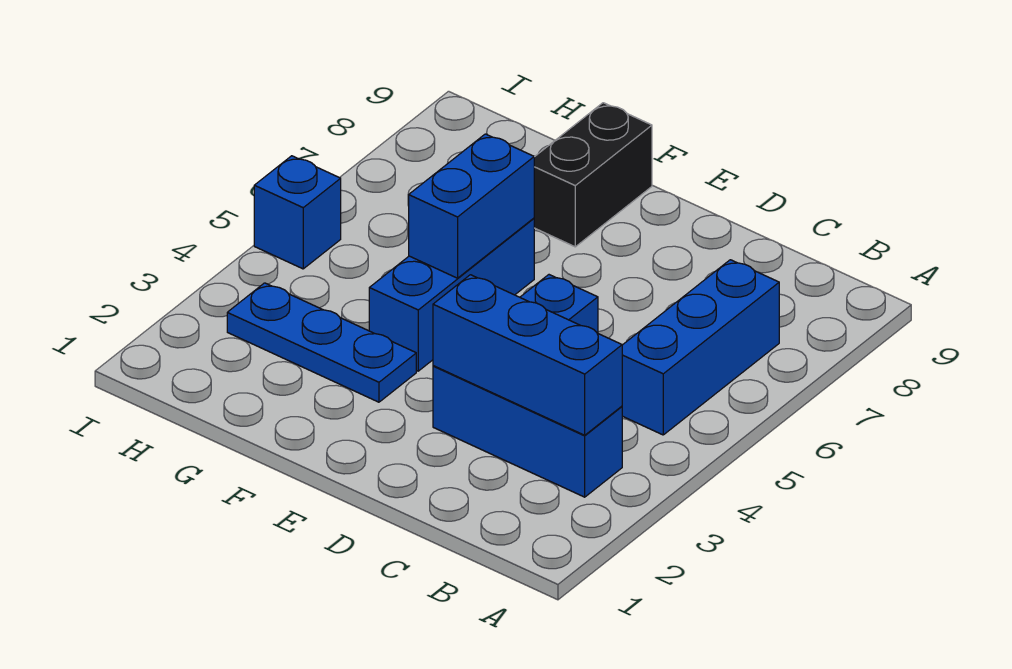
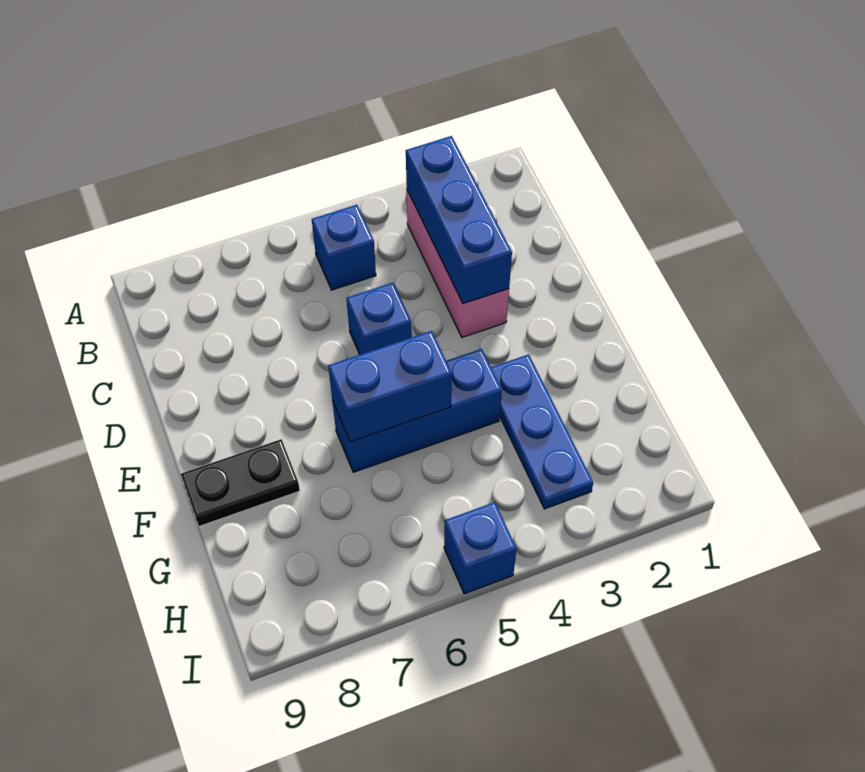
blue brick B3:D3 level 1 -> pink brick B3:D3 level 1
blue brick B5:B7 level 1 -> blue brick B5 level 1
black brick F8:F9 level 1 -> black plate F8:F9 level 1

